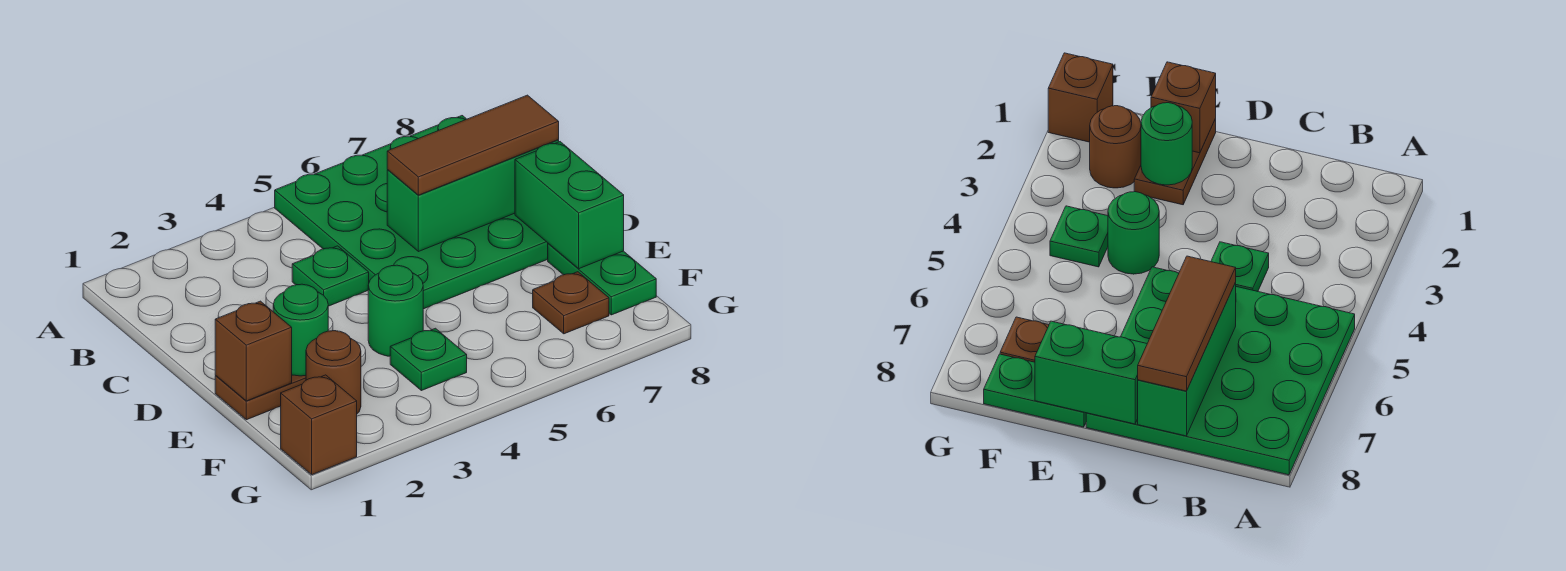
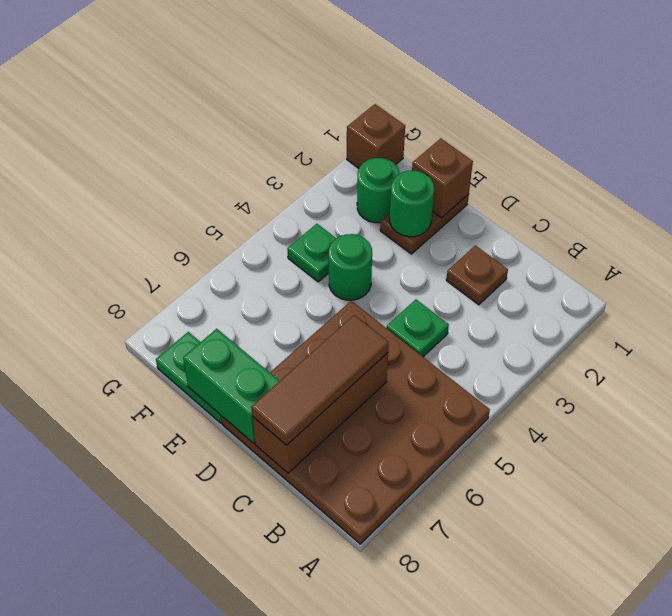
green plate A5:D8 level 1 -> brown plate A5:D8 level 1
green brick C6:C8 level 2 -> brown brick C6:C8 level 2
brown round brick F2 level 1 -> green round brick F2 level 1
brown plate F7 level 1 -> brown plate C2 level 1

